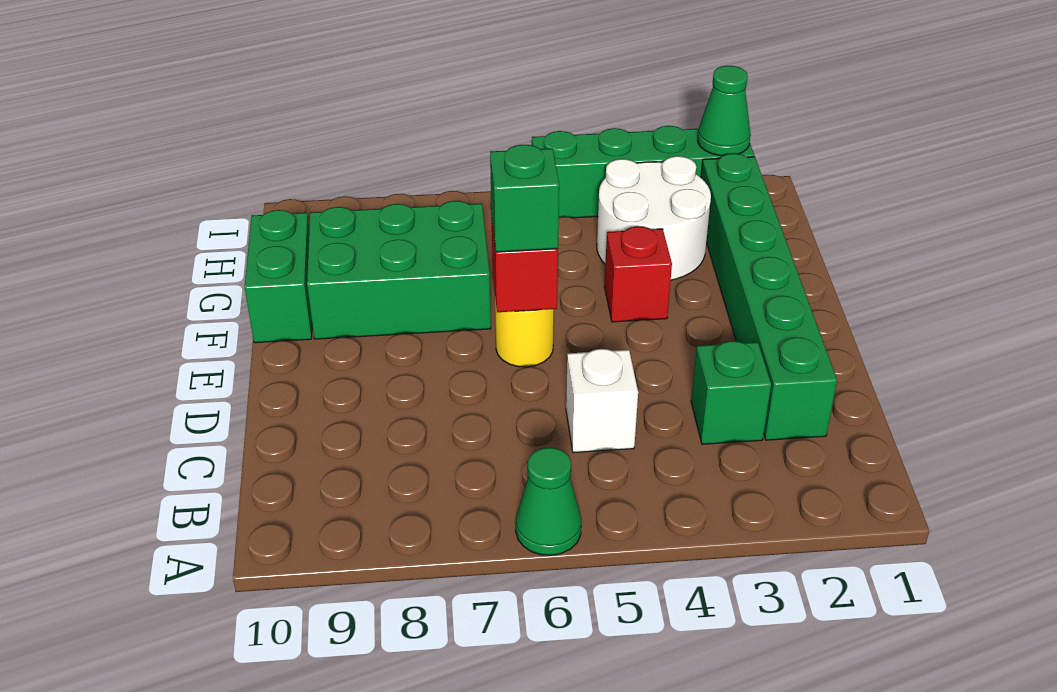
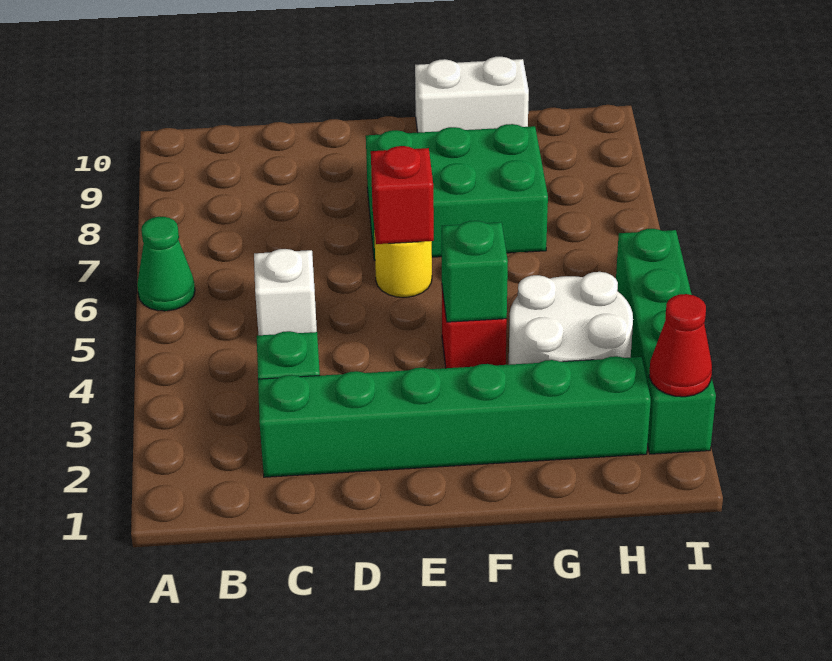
green brick E6 level 3 -> green brick F4 level 2
green brick F7:G9 level 1 -> green brick E7:G8 level 1
green brick F10:G10 level 1 -> white brick F10:G10 level 1
green cone I2 level 2 -> red cone I2 level 2

